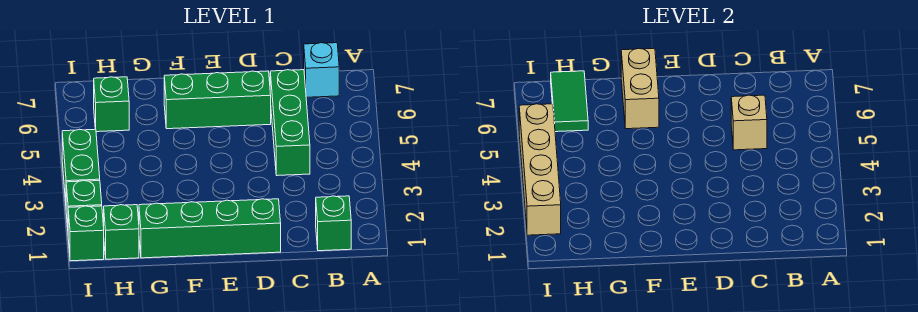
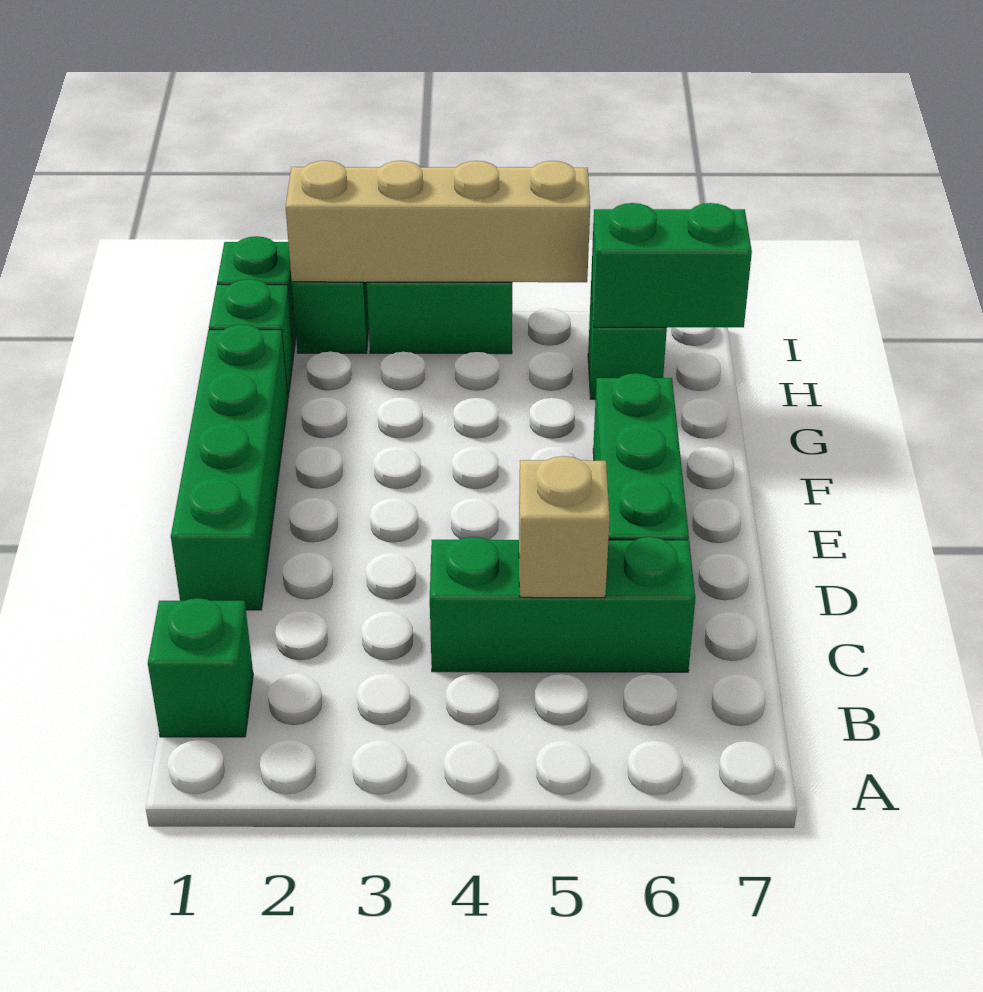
cyan brick B7 level 1 -> none
tan brick F6:F7 level 2 -> none
green tile H6:H7 level 2 -> green brick H6:H7 level 2

